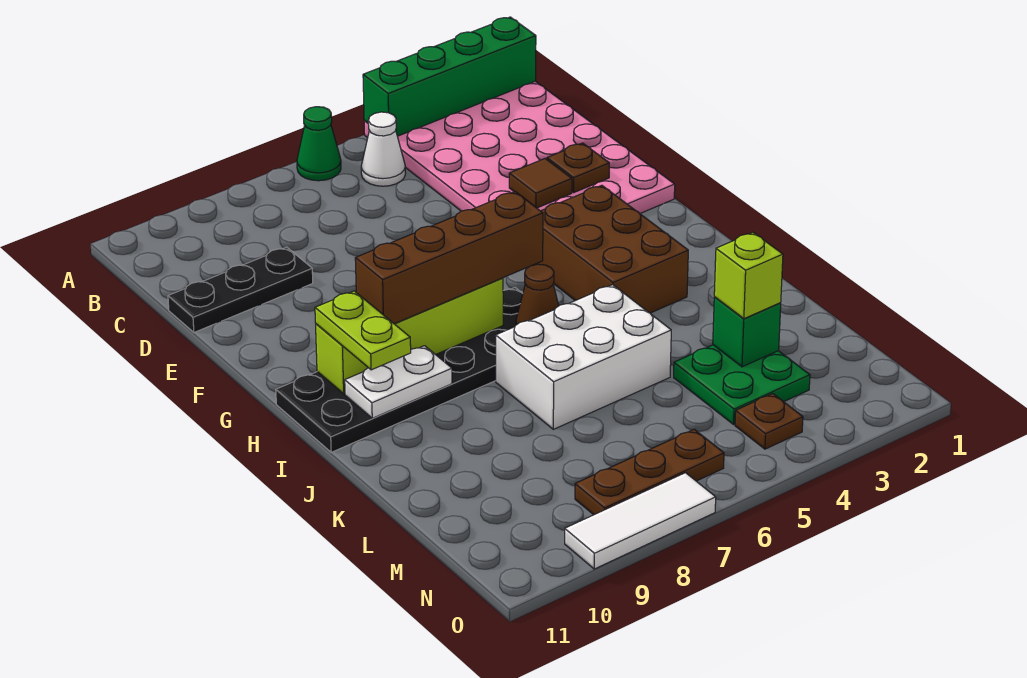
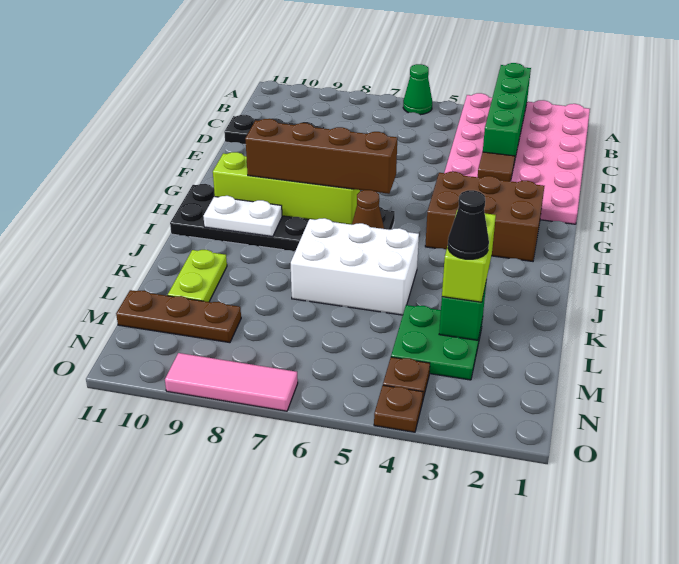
green brick A1:A4 level 2 -> green brick A3:D3 level 2
white cone B5 level 1 -> none
brown plate E2 level 2 -> brown plate O4 level 1
brown brick G3:I4 level 1 -> brown brick G2:H4 level 1
lime plate H10:I10 level 3 -> lime plate K10:L10 level 1
lime brick L3 level 3 -> lime brick K3:L3 level 3
none -> black cone L3 level 4
brown plate N6:N8 level 1 -> brown plate M9:M11 level 1
white tile O7:O9 level 1 -> pink tile O7:O9 level 1

